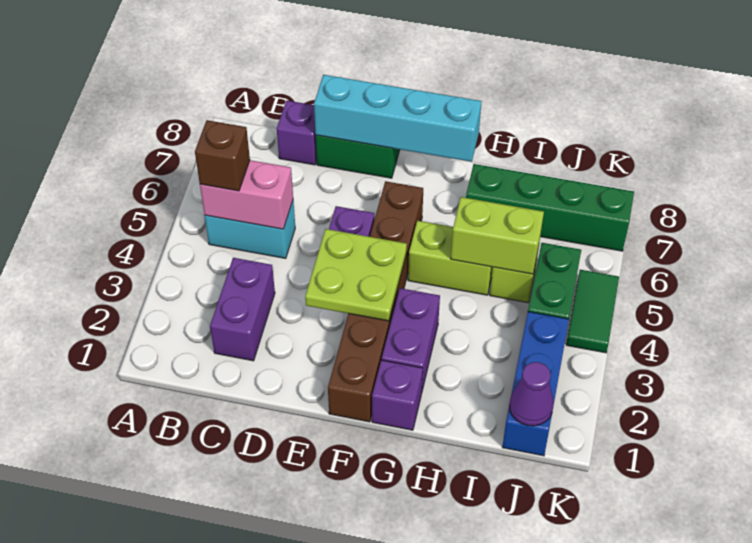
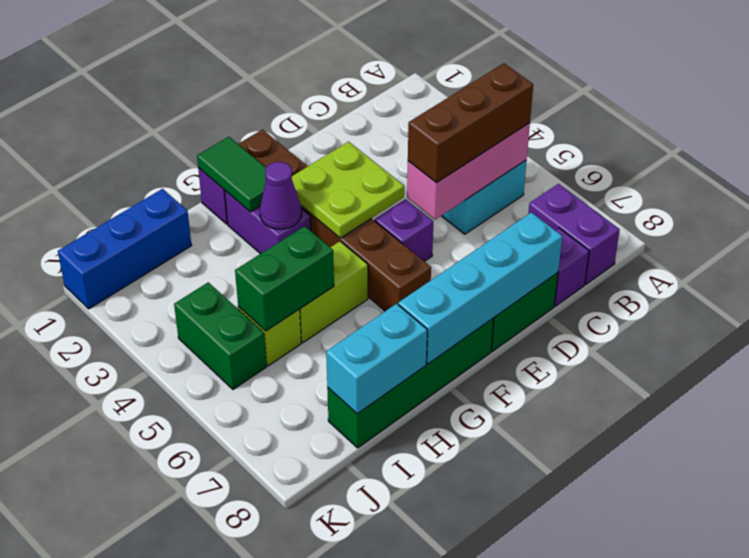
pink brick B5:C5 level 2 -> pink brick B5:D5 level 2
brown brick B5 level 3 -> brown brick B5:D5 level 3
purple brick C2:C3 level 1 -> purple brick B7:B8 level 1
lime brick H5:I5 level 2 -> green brick H5:I5 level 2
green brick H7:K7 level 1 -> green brick F8:I8 level 1
none -> cyan brick H8:I8 level 2
blue brick J1:J3 level 1 -> blue brick I1:K1 level 1
purple cone J1 level 2 -> purple cone G3 level 2
green tile K4:K5 level 1 -> green tile G1:G2 level 2

